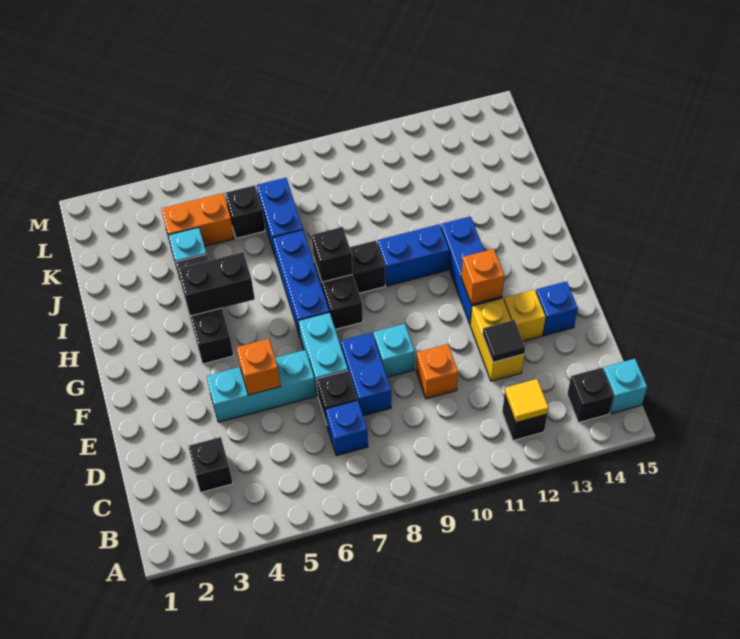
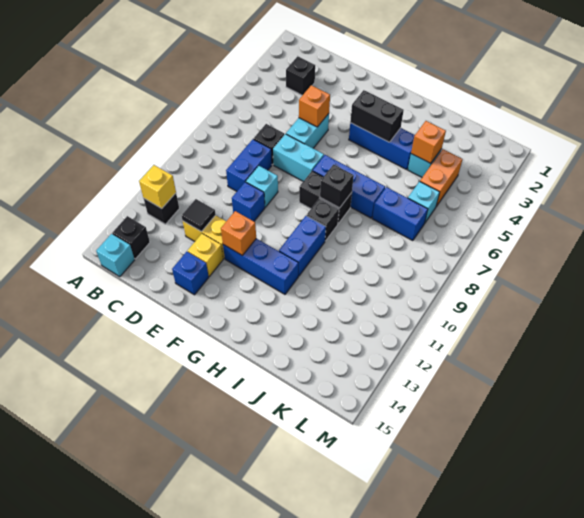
yellow tile B12 level 2 -> yellow brick B12 level 2
blue brick C7 level 1 -> blue brick E10 level 1
blue brick D8:E8 level 1 -> blue brick D8:D9 level 1
orange brick D10 level 1 -> orange brick J4 level 2
cyan brick E4:E6 level 1 -> cyan brick E5:E6 level 1
black brick G4:I4 level 1 -> blue brick G4:I4 level 1
black brick H4:H5 level 2 -> black brick G4:H4 level 2
black brick K6 level 1 -> cyan brick K6 level 1

